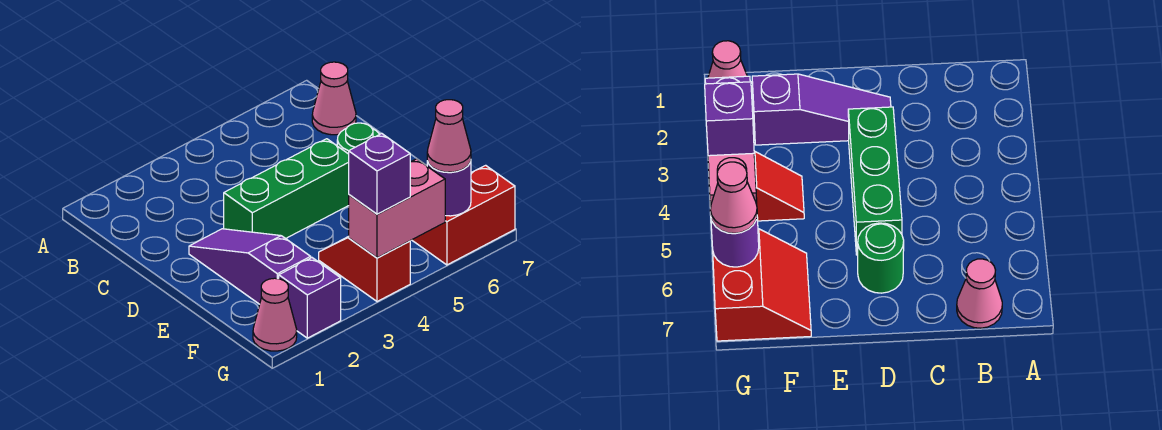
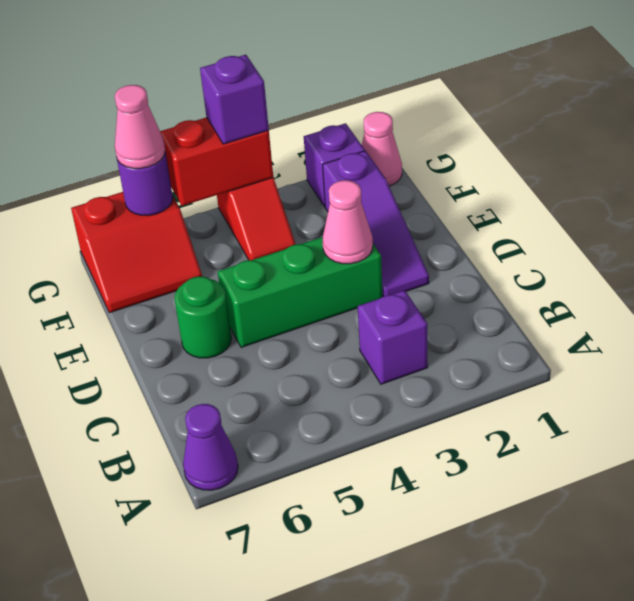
none -> purple cone A7 level 1
none -> purple brick B3 level 1
pink cone B7 level 1 -> pink cone D3 level 2
pink brick G4:G5 level 2 -> red brick G4:G5 level 2

